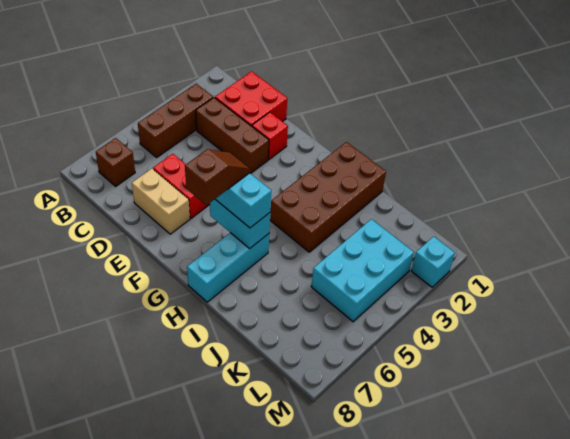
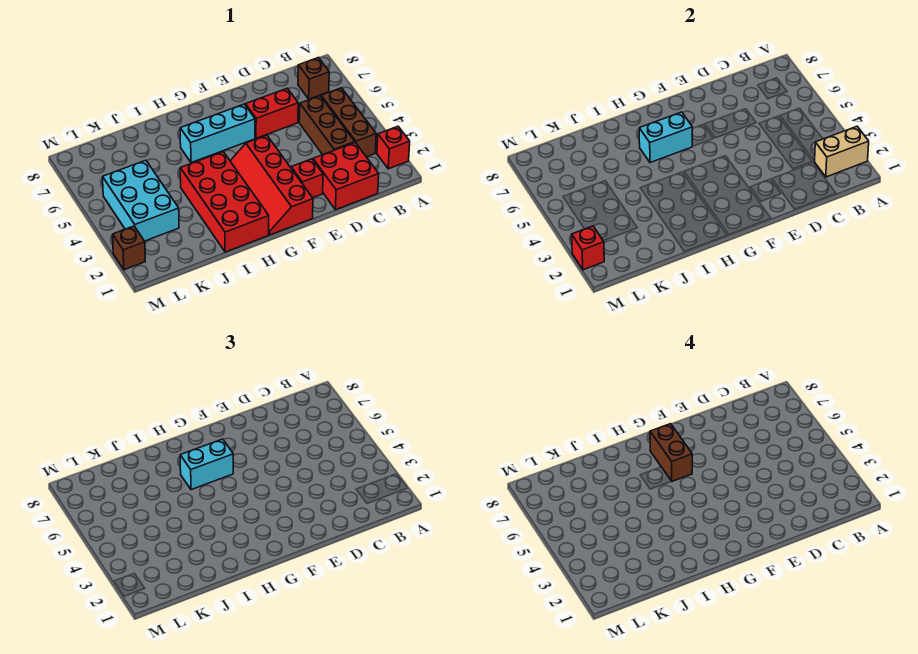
none -> red brick A2 level 1
brown brick C3:E3 level 1 -> brown brick C3:C5 level 1
tan brick D7:E7 level 1 -> tan brick A2:B2 level 2
none -> red slope F1:G4 level 1 top F
brown slope G6:G7 level 4 top 7 -> brown brick G6:G7 level 4
brown brick H1:I4 level 1 -> red brick H1:I4 level 1
cyan brick H6:H8 level 1 -> cyan brick F6:H6 level 1
cyan brick M2 level 1 -> brown brick M2 level 1
none -> red brick M2 level 2

